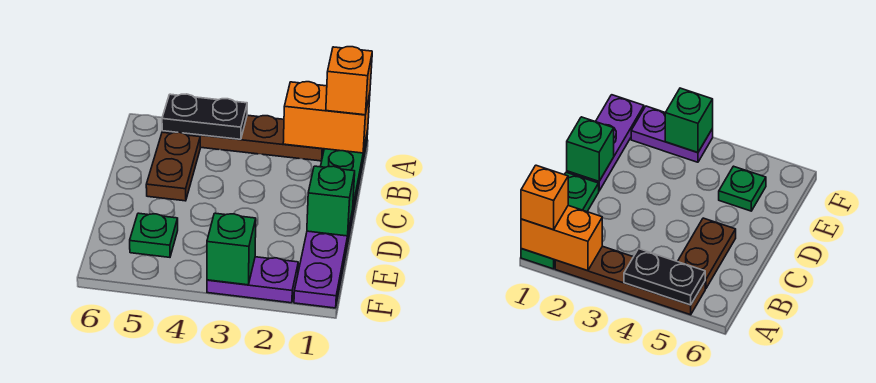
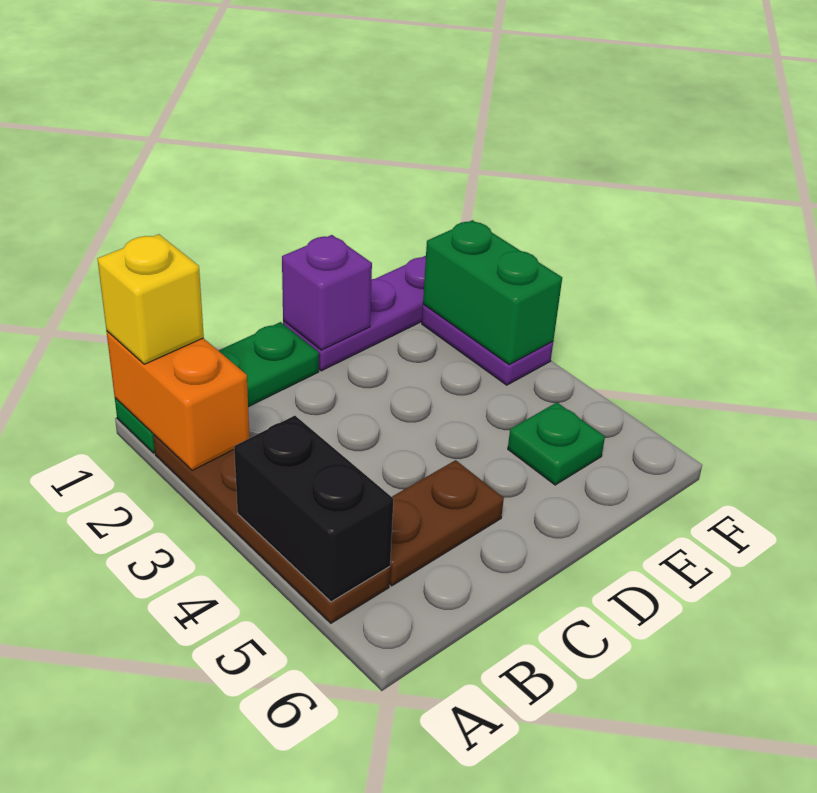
orange brick A1 level 3 -> yellow brick A1 level 3
black plate A4:A5 level 2 -> black brick A4:A5 level 2
green brick D1 level 2 -> purple brick D1 level 2
green brick F3 level 2 -> green brick F2:F3 level 2

